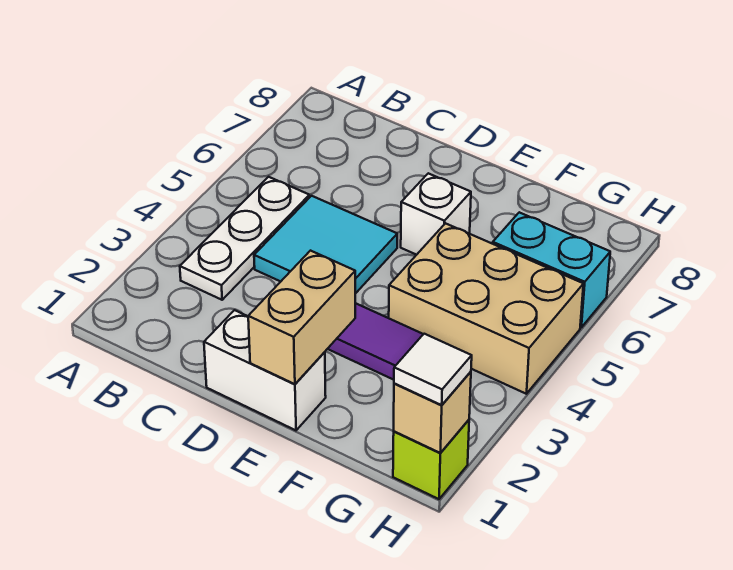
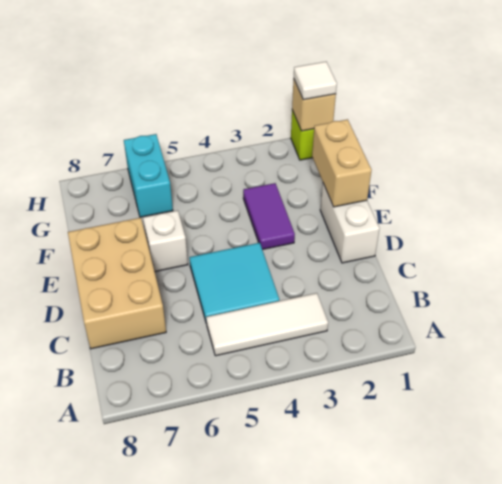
white plate B3:B5 level 1 -> white tile B3:B5 level 1
tan brick E1:E2 level 2 -> tan brick E1:F1 level 2
tan brick F4:H5 level 1 -> tan brick C7:E8 level 1

